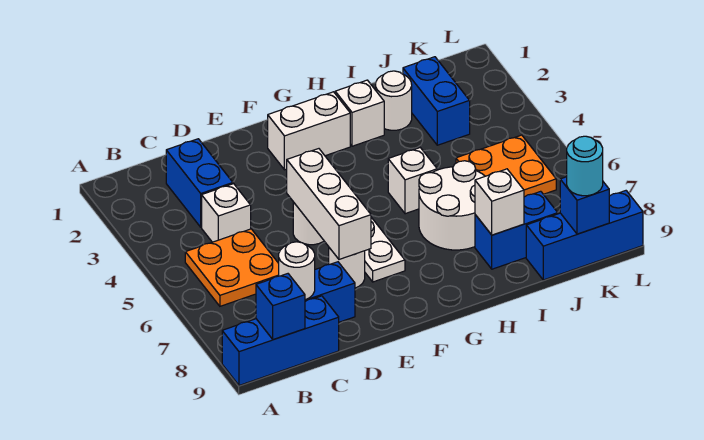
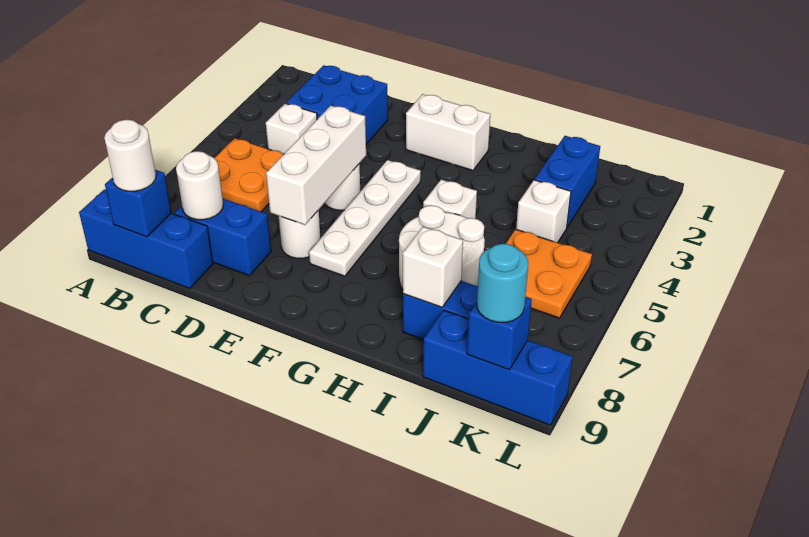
blue brick C2:C3 level 1 -> blue brick C2:D3 level 1
white brick H2 level 1 -> white brick J4 level 1
white round brick I2 level 1 -> white round brick B9 level 3

